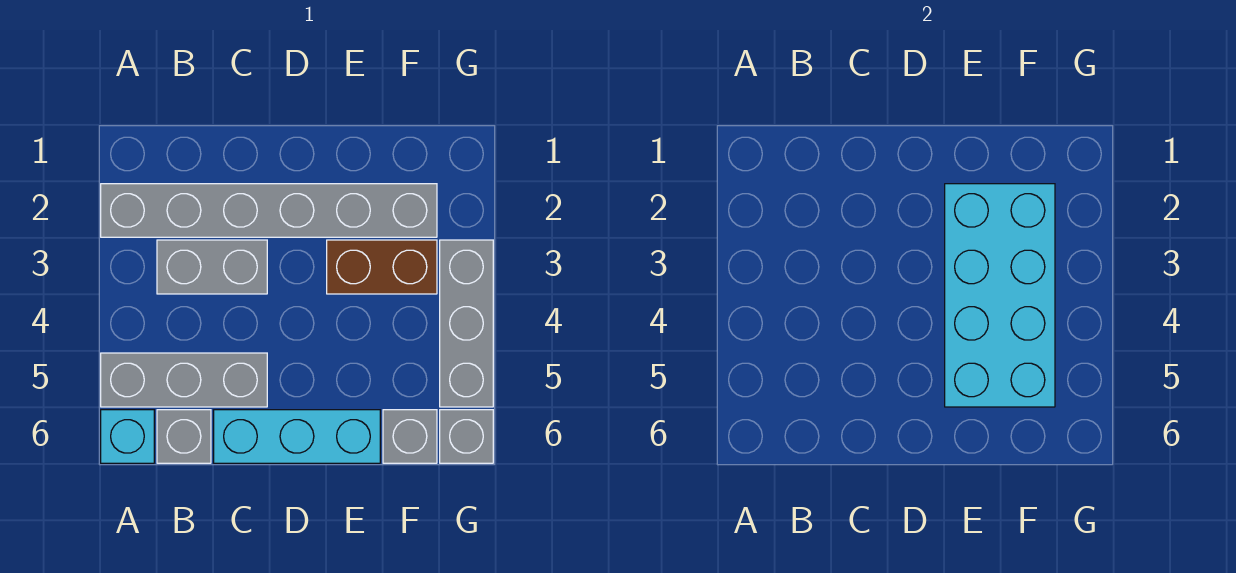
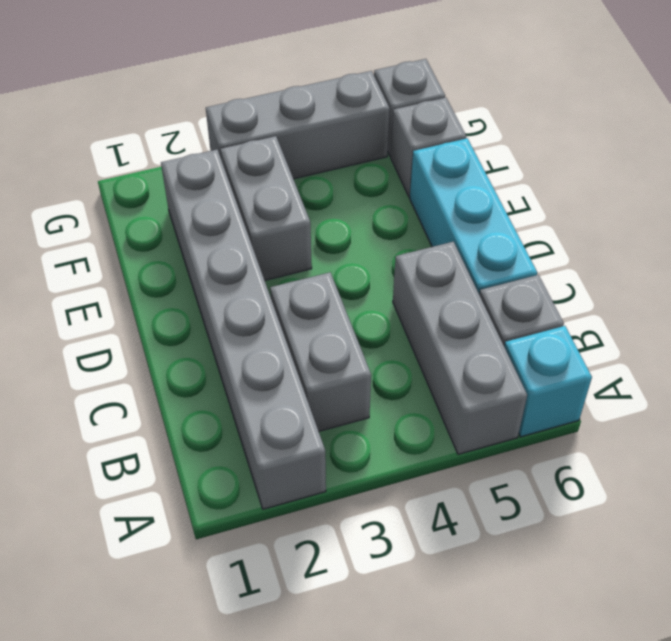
cyan brick E2:F5 level 2 -> none
brown brick E3:F3 level 1 -> grey brick E3:F3 level 1

